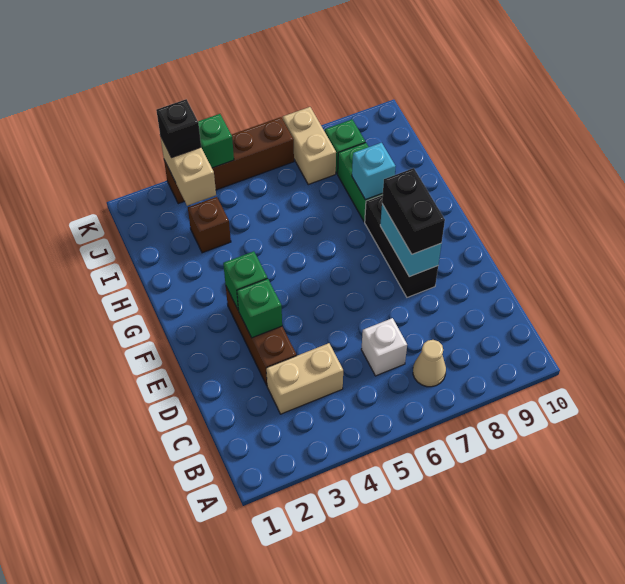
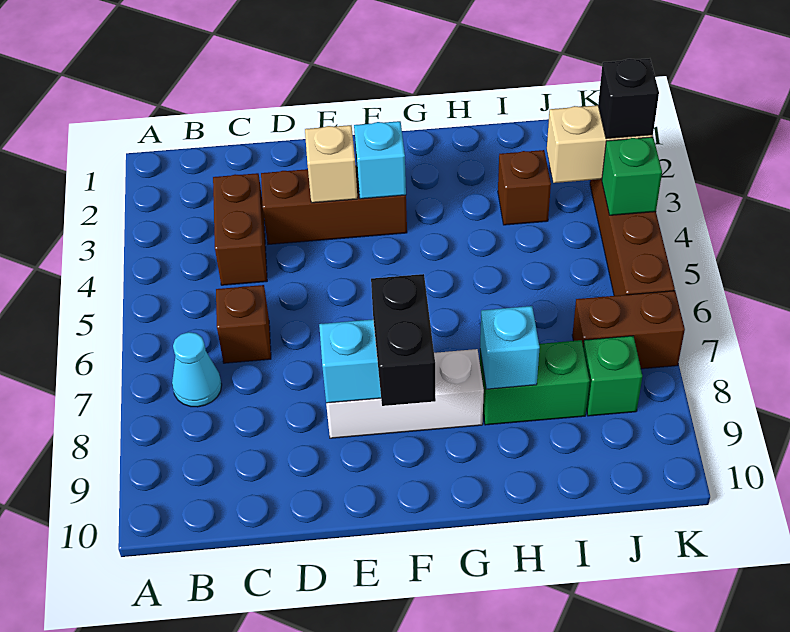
tan cone B7 level 1 -> cyan cone B7 level 1
tan brick C3:C4 level 1 -> brown brick C3:C4 level 1
white brick C6 level 1 -> brown brick C6 level 1
green brick E3 level 2 -> tan brick E3 level 2
black brick E8:G8 level 1 -> white brick E8:G8 level 1
black brick E8:F8 level 3 -> black brick F8:F9 level 3
green brick F3 level 2 -> cyan brick F3 level 2
tan brick J7:K7 level 1 -> brown brick J7:K7 level 1

